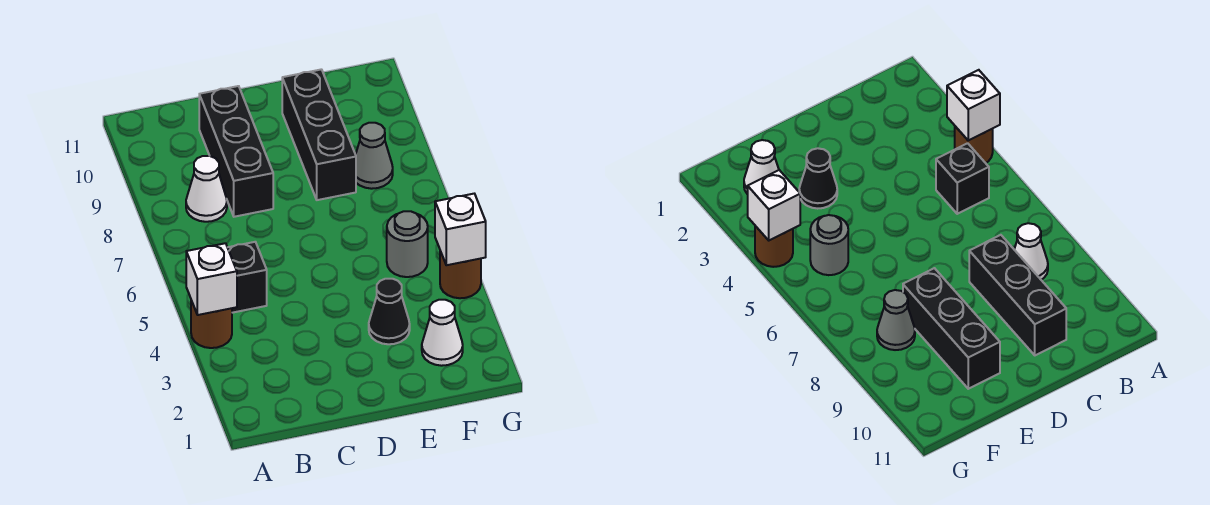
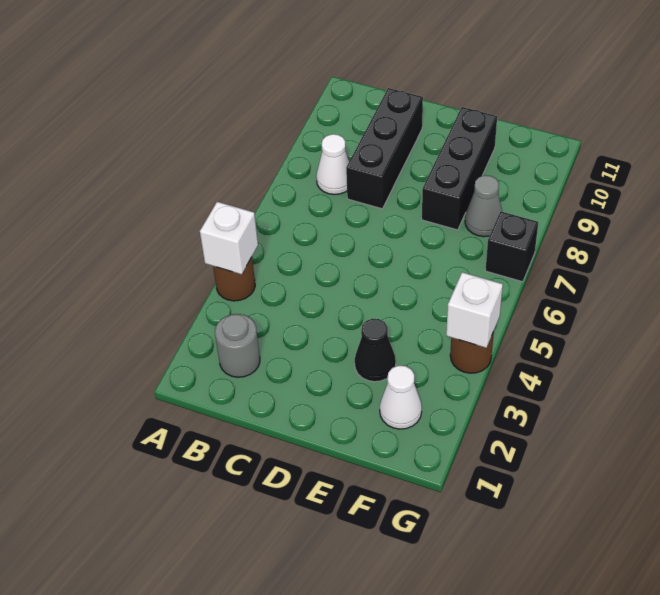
black brick B5 level 1 -> black brick G7 level 1
grey round brick F5 level 1 -> grey round brick B2 level 1

